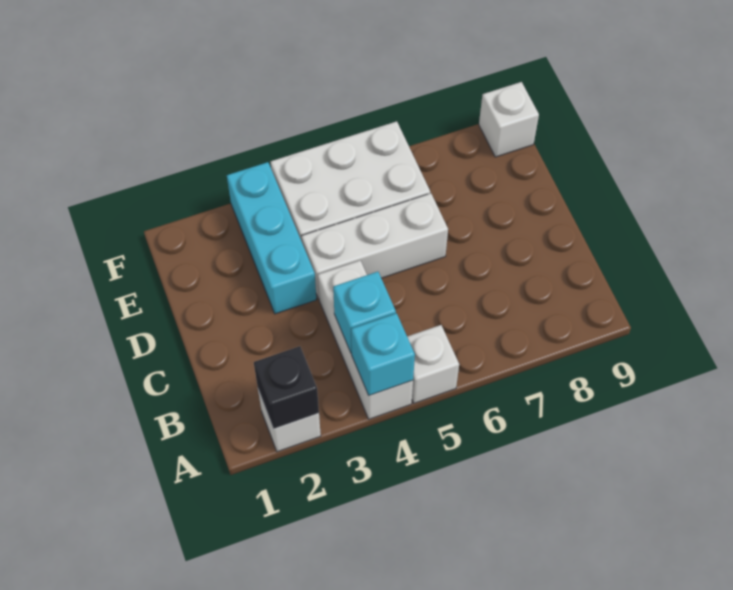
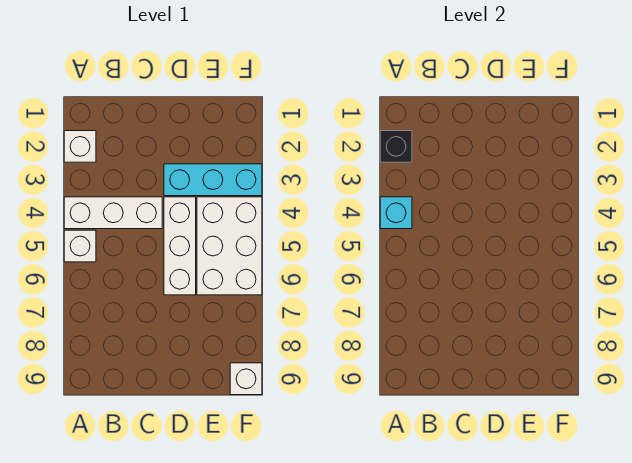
cyan brick B4 level 2 -> none

